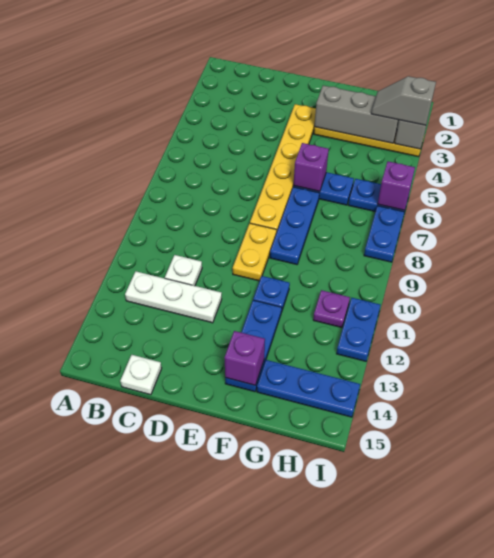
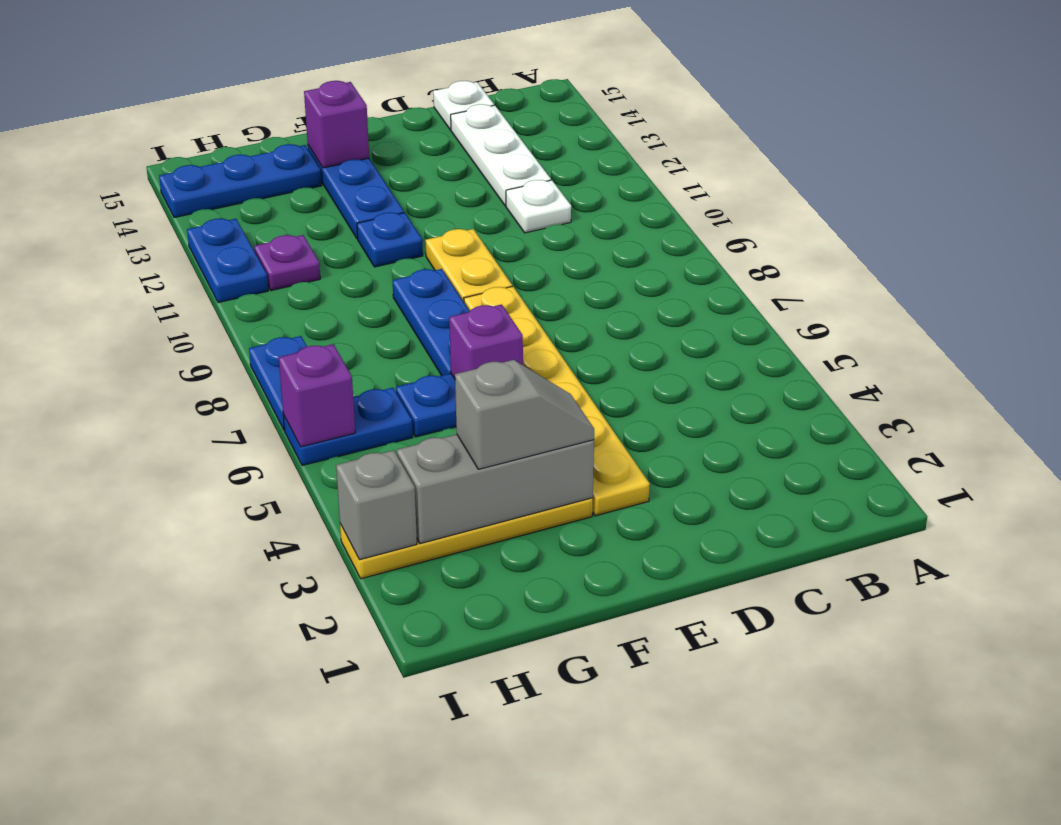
white plate B12:D12 level 1 -> white plate C12:C14 level 1
grey slope H3:I3 level 3 top I -> grey slope F3:G3 level 3 top G

